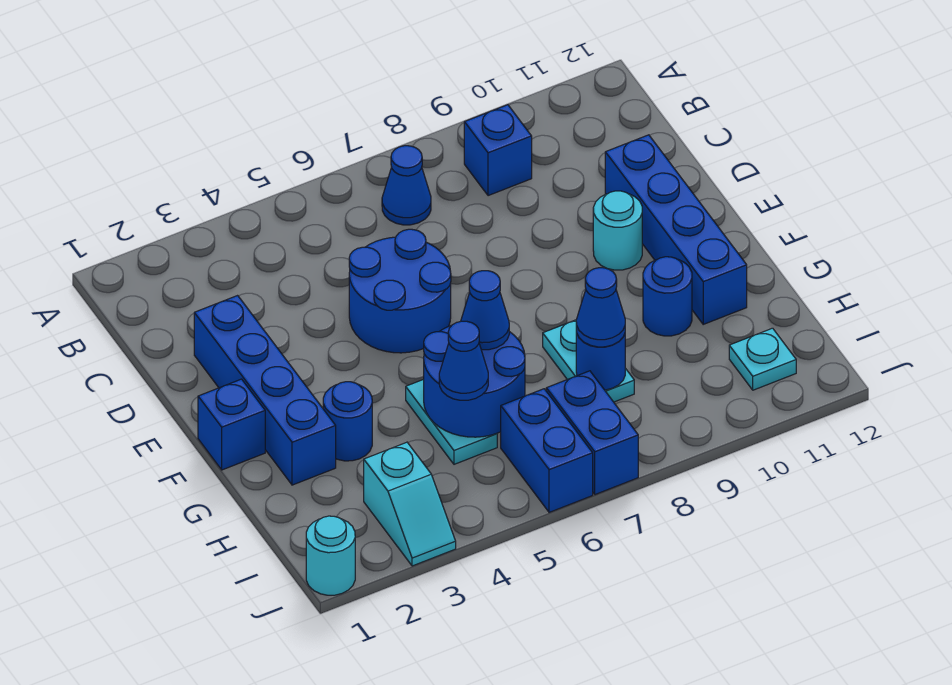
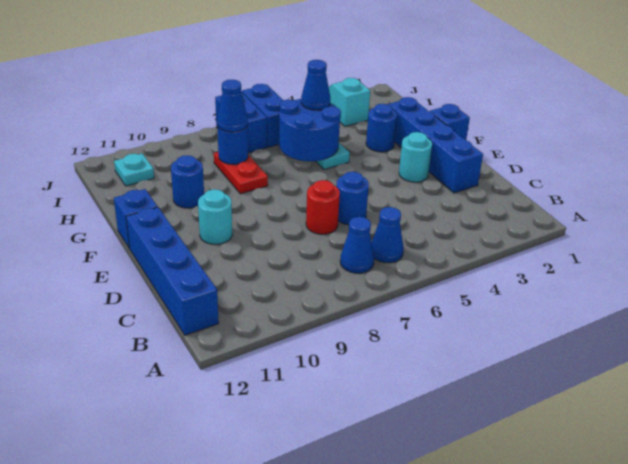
blue brick B9 level 1 -> blue brick F12 level 1
blue round brick D5:E6 level 1 -> blue round brick D6 level 1
none -> red round brick D7 level 1
blue brick D11:G11 level 1 -> blue brick B12:E12 level 1
blue cone G6 level 3 -> blue cone B6 level 1
cyan plate G8:H8 level 1 -> red plate G8:H8 level 1
cyan round brick J1 level 1 -> cyan round brick E3 level 1

